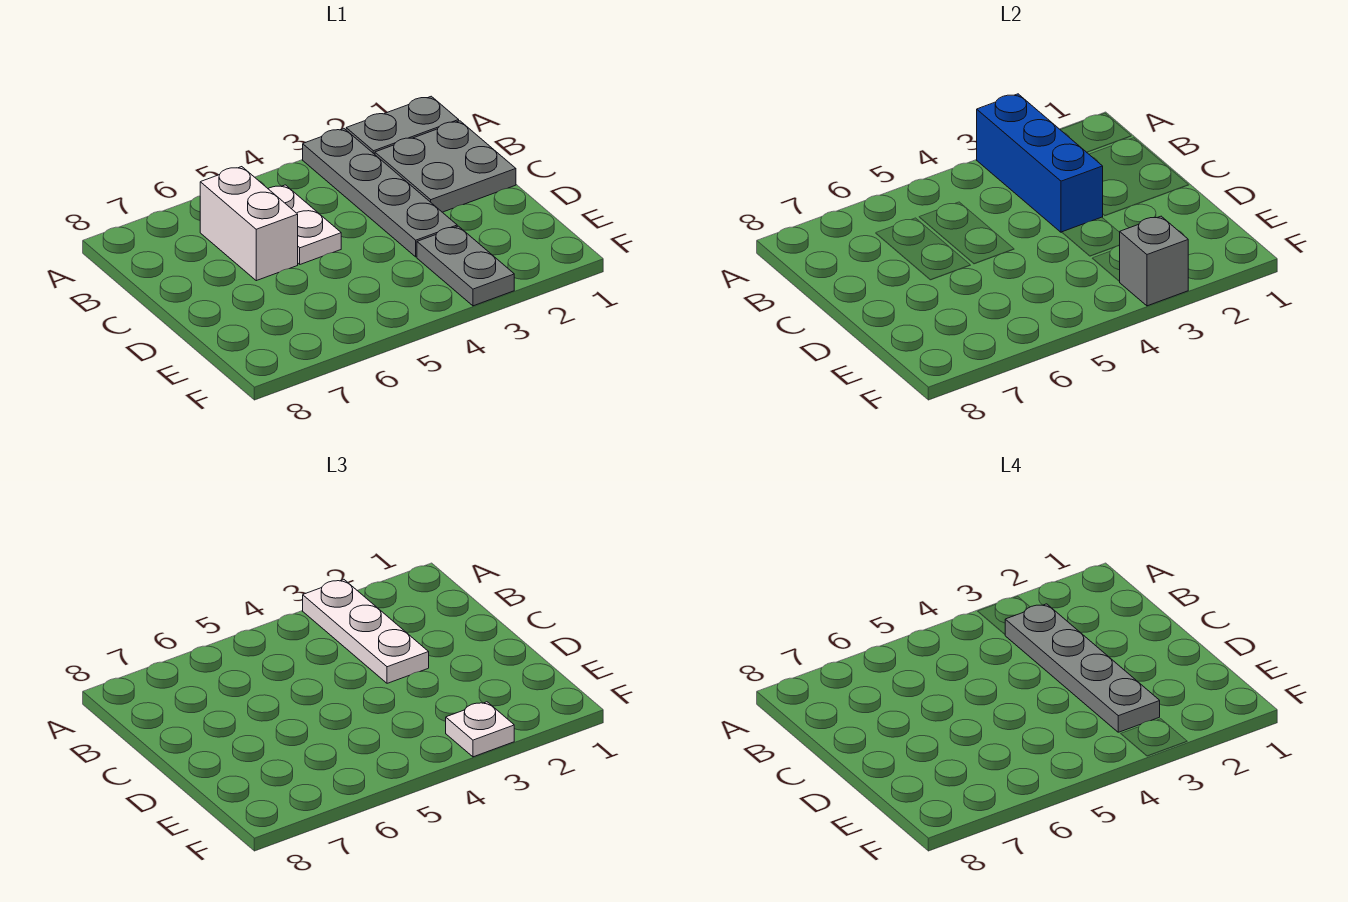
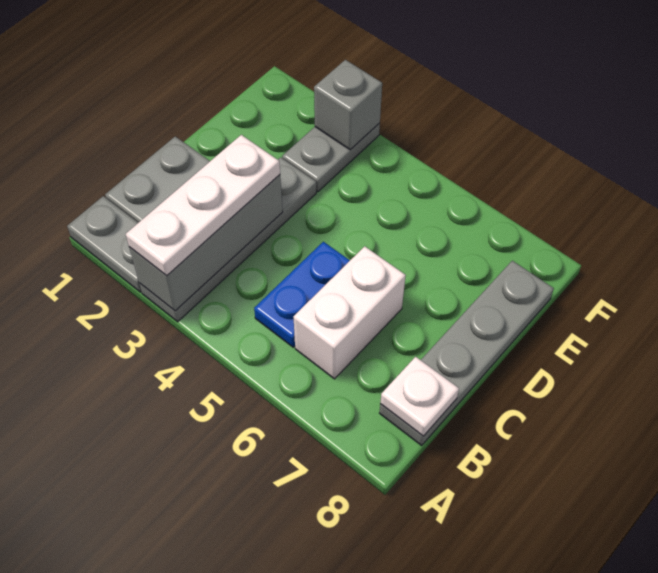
blue brick A3:C3 level 2 -> grey brick A3:C3 level 2
grey plate B3:E3 level 4 -> grey plate B8:E8 level 1
white plate B5:C5 level 1 -> blue plate B5:C5 level 1
white plate F3 level 3 -> white plate B8 level 2

